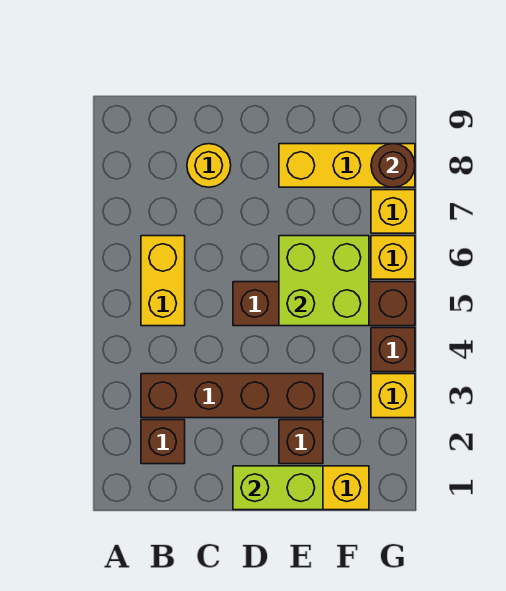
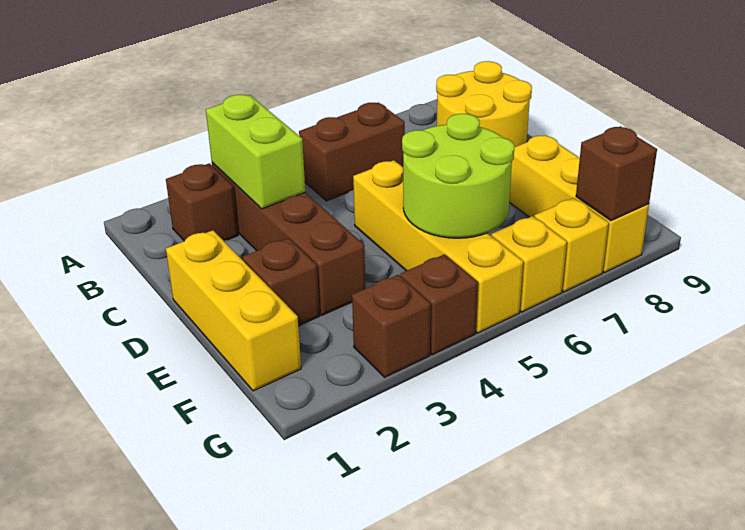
yellow brick B5:B6 level 1 -> brown brick B5:B6 level 1
yellow round brick C8 level 1 -> yellow round brick B8:C9 level 1
lime brick D1:E1 level 2 -> lime brick B3:C3 level 2
brown brick D5:G5 level 1 -> yellow brick D5:G5 level 1
lime brick E5:F6 level 2 -> lime round brick E5:F6 level 2
yellow brick G3 level 1 -> brown brick G3 level 1
brown round brick G8 level 2 -> brown brick G8 level 2

